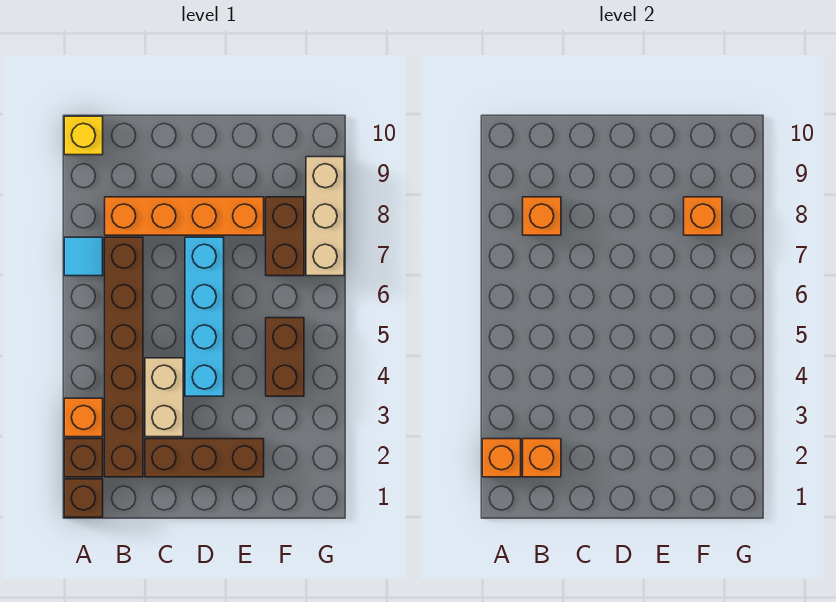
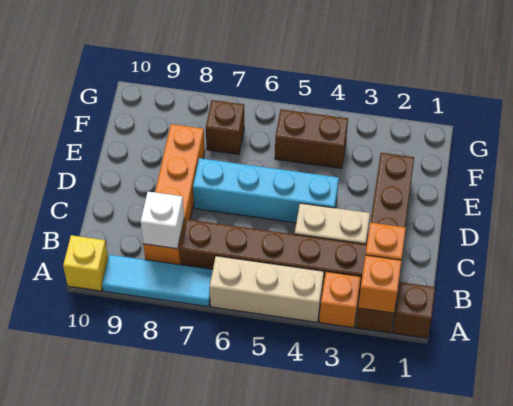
cyan tile A7 level 1 -> cyan tile A7:A9 level 1
orange brick B8 level 2 -> white brick B8 level 2
brown brick F7:F8 level 1 -> brown brick F7 level 1
orange brick F8 level 2 -> none
tan brick G7:G9 level 1 -> tan brick A4:A6 level 1

